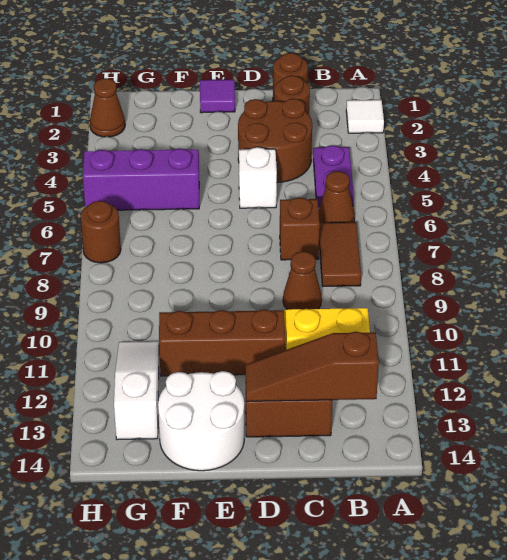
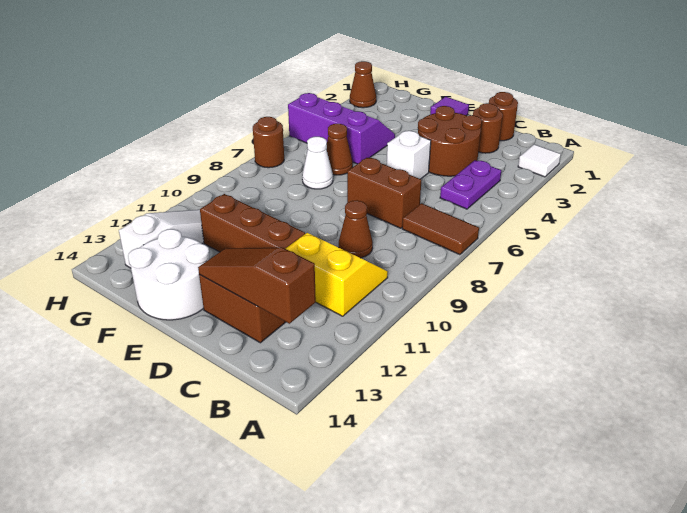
brown cone B6 level 1 -> brown cone F6 level 1
brown tile B7:B8 level 1 -> brown tile A7:B7 level 1
brown brick C7 level 1 -> brown brick C7:D7 level 1
none -> white cone F7 level 1

